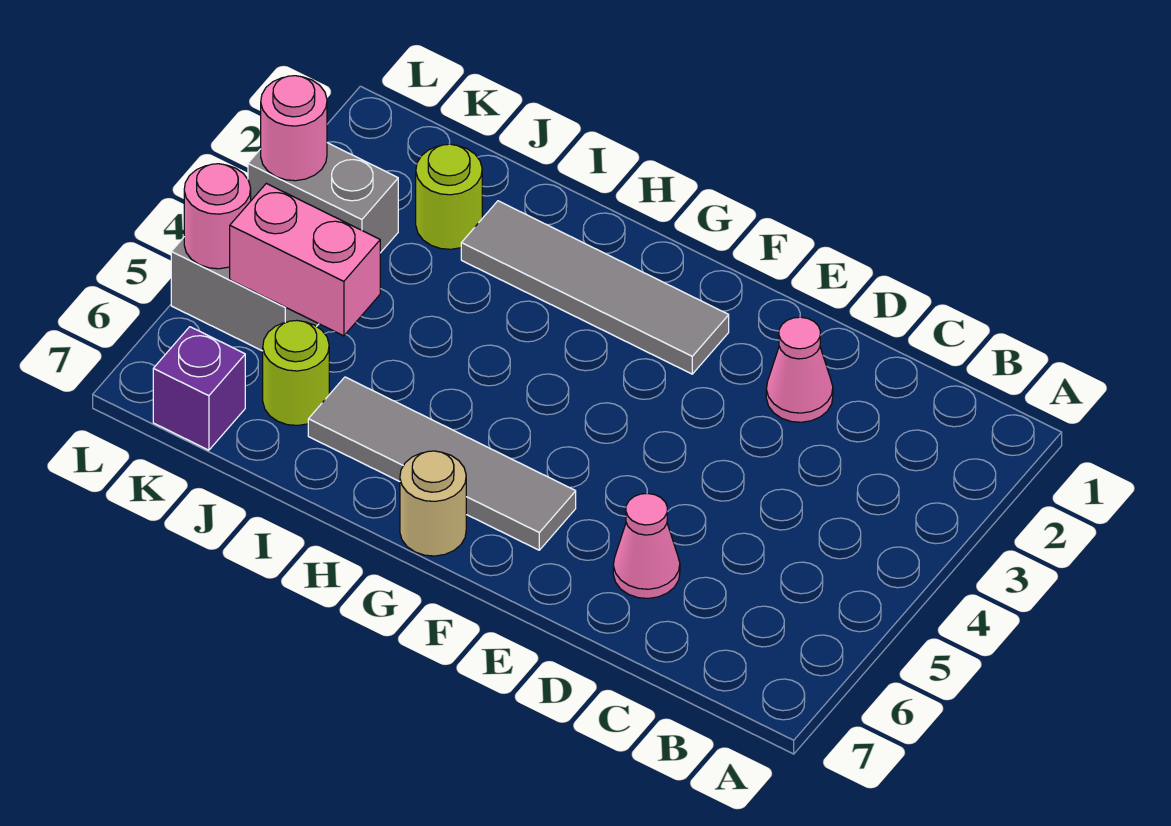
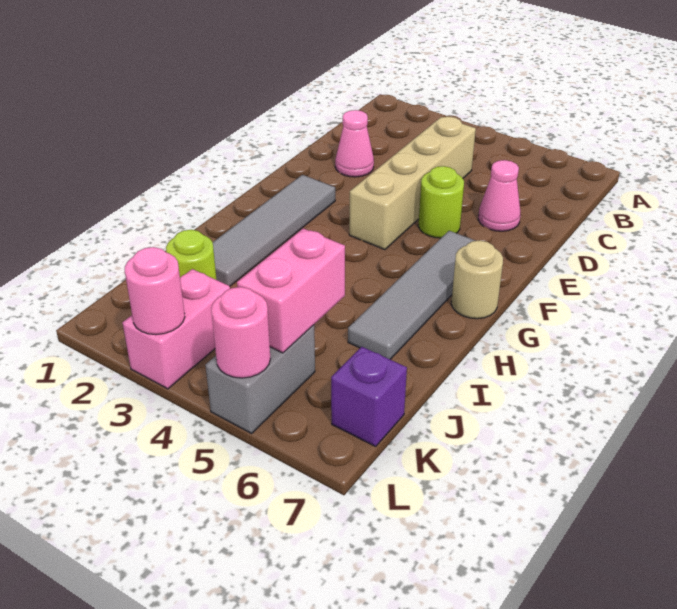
none -> tan brick C4:F4 level 1
lime round brick J6 level 1 -> lime round brick E5 level 1
grey brick K3:L3 level 1 -> pink brick K3:L3 level 1

